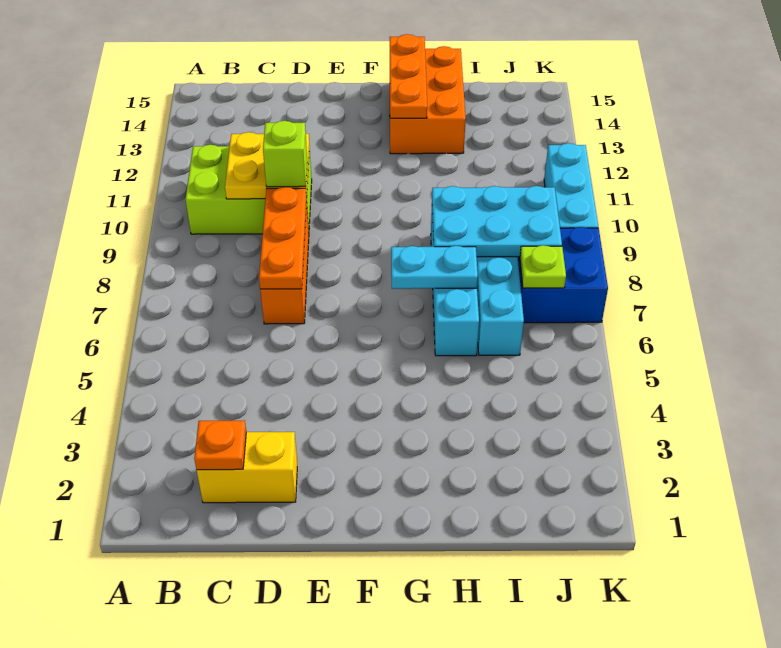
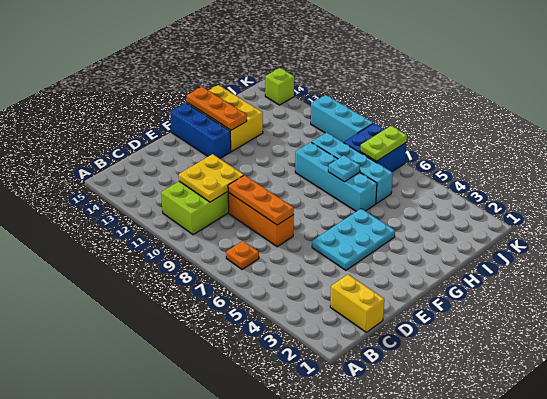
yellow brick C2:D2 level 1 -> yellow brick C1:C2 level 1
orange plate C2 level 2 -> orange plate B7 level 1
lime brick D10 level 3 -> lime brick K14 level 1
none -> blue brick F13:F15 level 1
cyan plate G7:H7 level 2 -> cyan plate H7 level 2
orange brick G13:H15 level 1 -> yellow brick G13:H15 level 1
cyan plate H8:J9 level 2 -> cyan plate E4:G5 level 1
lime plate J7 level 2 -> lime plate J7:K7 level 2

